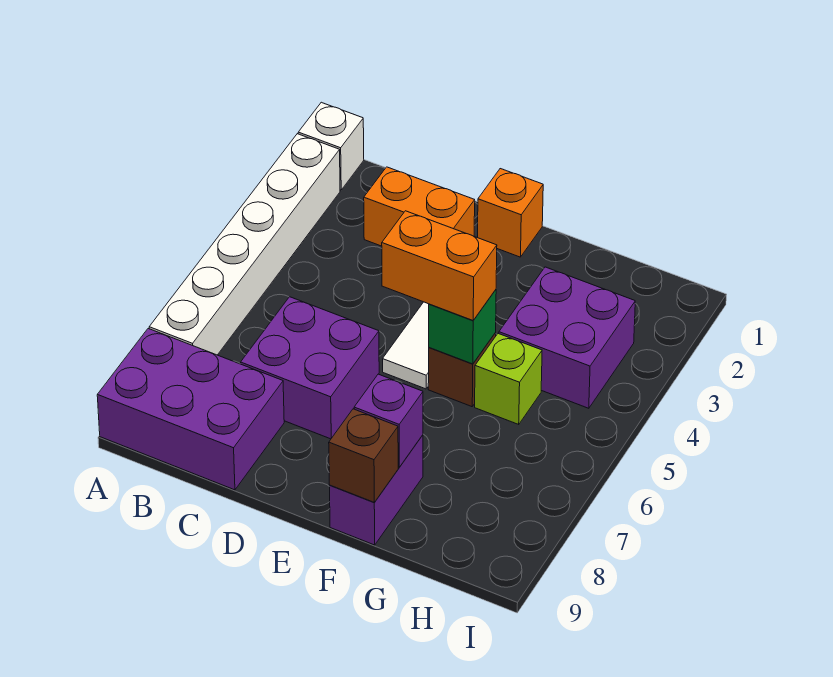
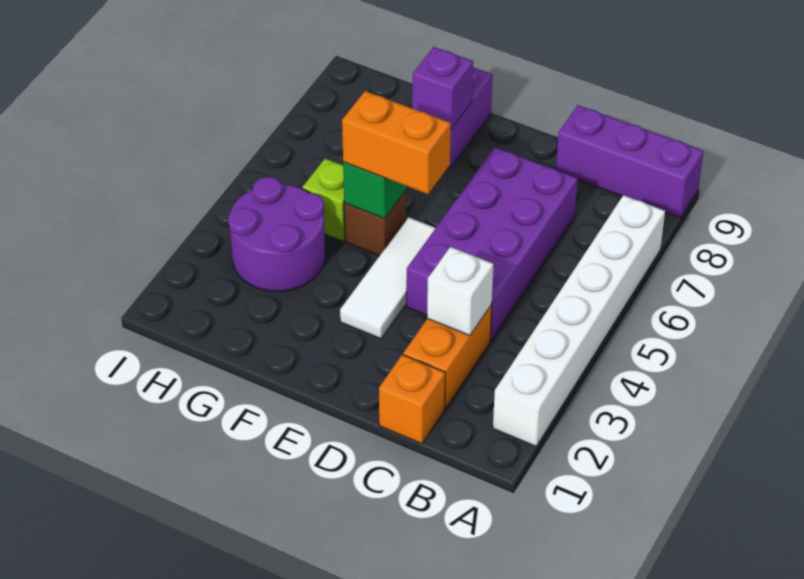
white brick A1 level 1 -> white brick C3 level 2
purple brick A8:C9 level 1 -> purple brick A9:C9 level 1
orange brick C2:D2 level 1 -> orange brick C2:C3 level 1
purple brick C6:D7 level 1 -> purple brick C4:D7 level 1
orange brick E1 level 1 -> orange brick C1 level 1
brown brick F9 level 2 -> none
purple brick G3:H4 level 1 -> purple round brick G3:H4 level 1

